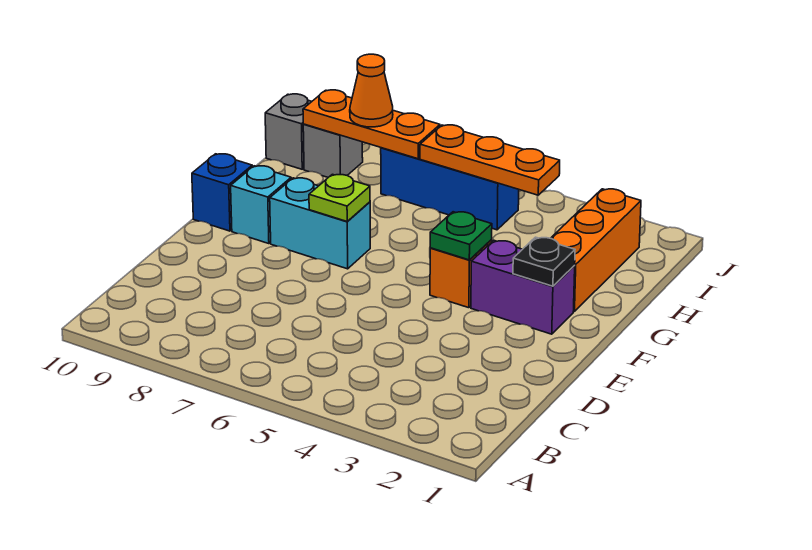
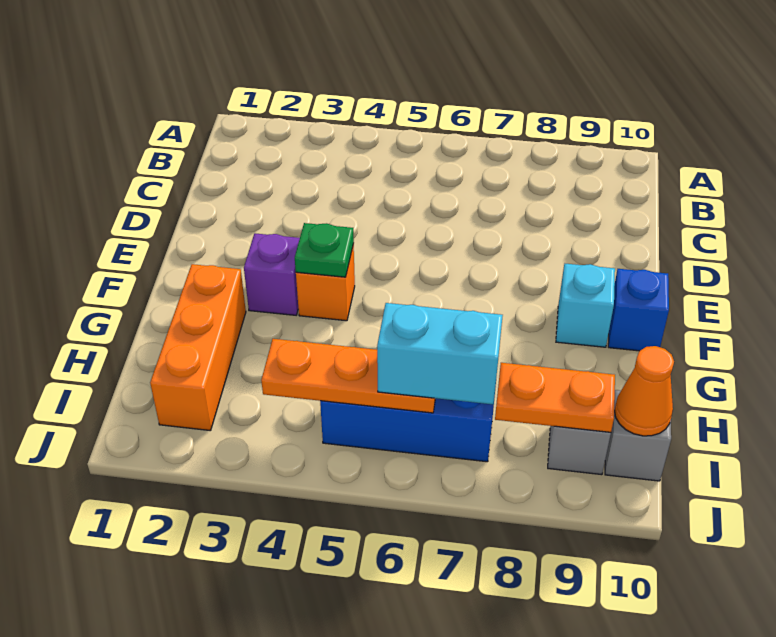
purple brick F2:F3 level 1 -> purple brick F3 level 1
black plate F2 level 2 -> none
cyan brick F7:F8 level 1 -> cyan brick I6:I7 level 3
lime plate F7 level 2 -> none
orange plate I7:I9 level 2 -> orange plate I8:I9 level 2
orange cone I8 level 3 -> orange cone I10 level 2

